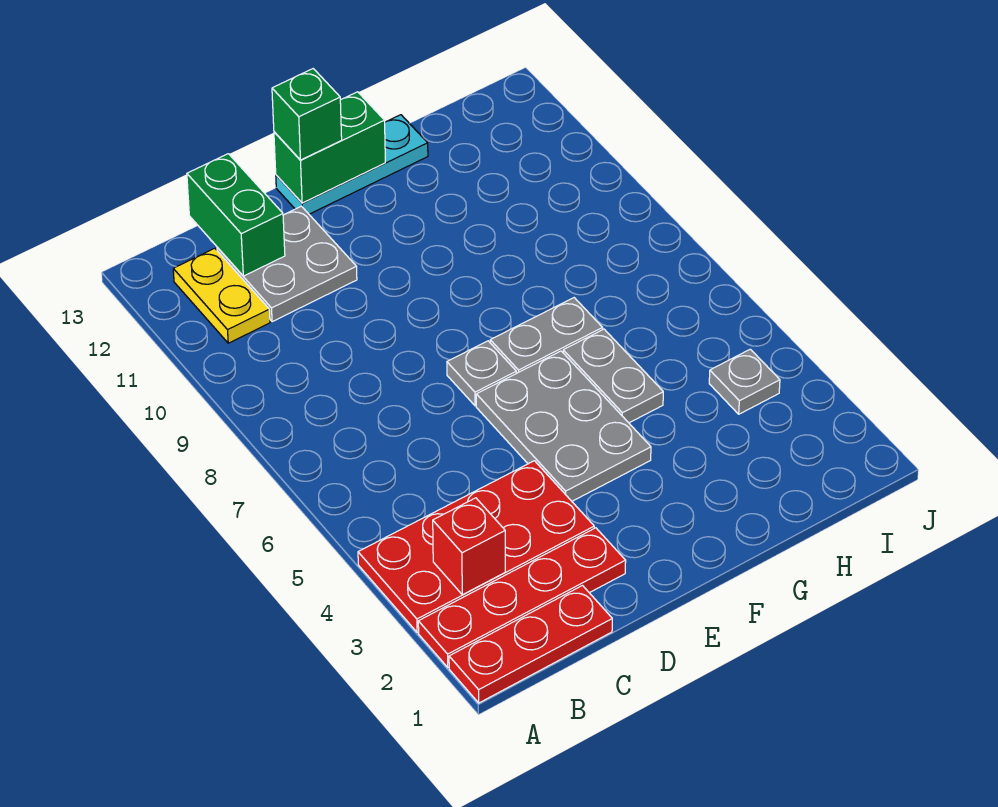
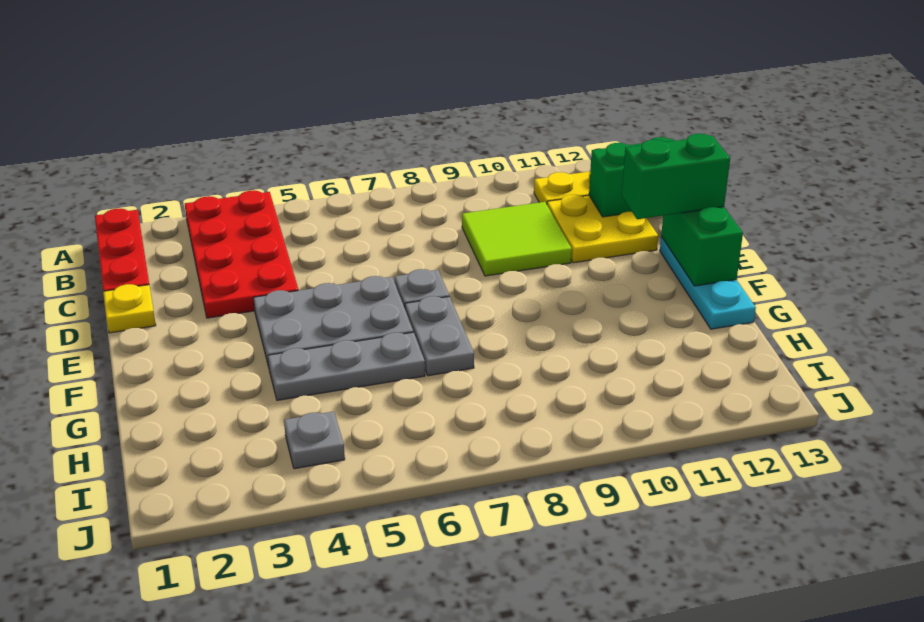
red plate A2:D2 level 1 -> none
red brick B3 level 2 -> none
none -> lime tile C9:D10 level 1
grey plate C11:D12 level 1 -> yellow plate C11:D12 level 1
none -> yellow plate D1 level 1
green brick E13 level 3 -> green brick E12:E13 level 3
grey plate G5:G6 level 1 -> grey plate G4:G6 level 1

